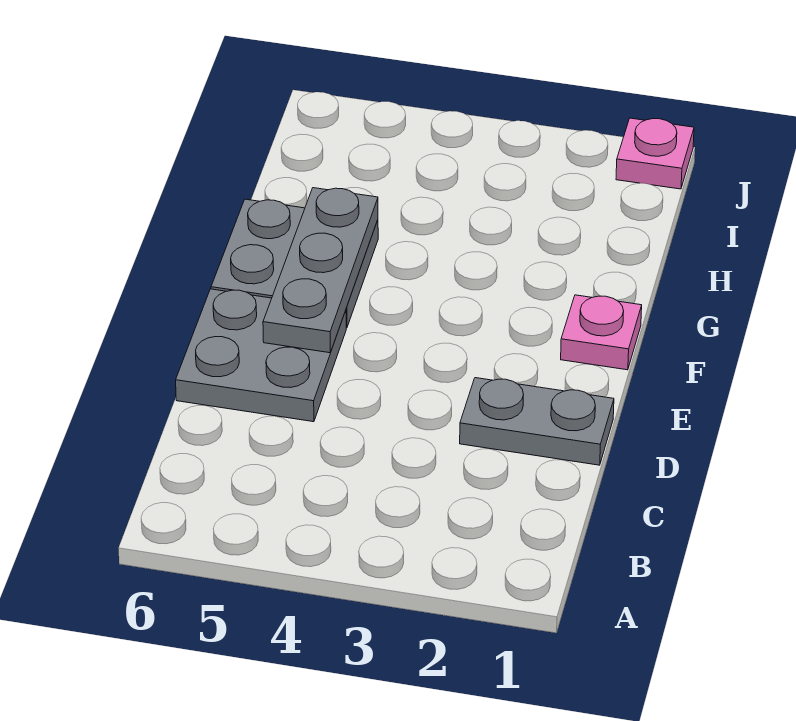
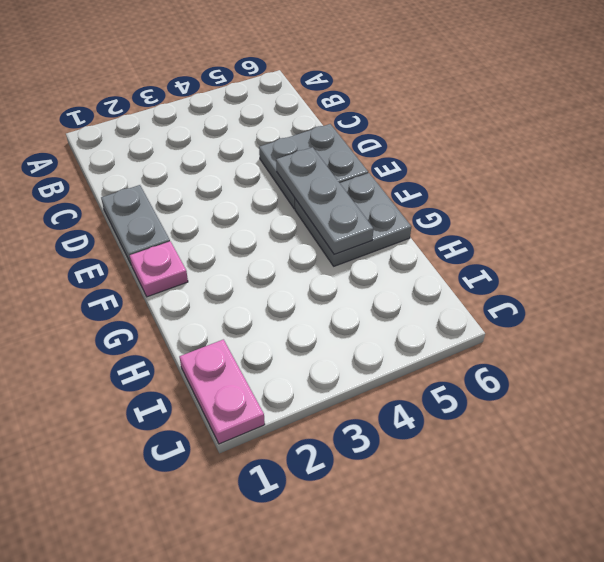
grey plate D1:D2 level 1 -> grey plate D1:E1 level 1
pink plate J1 level 1 -> pink plate I1:J1 level 1

